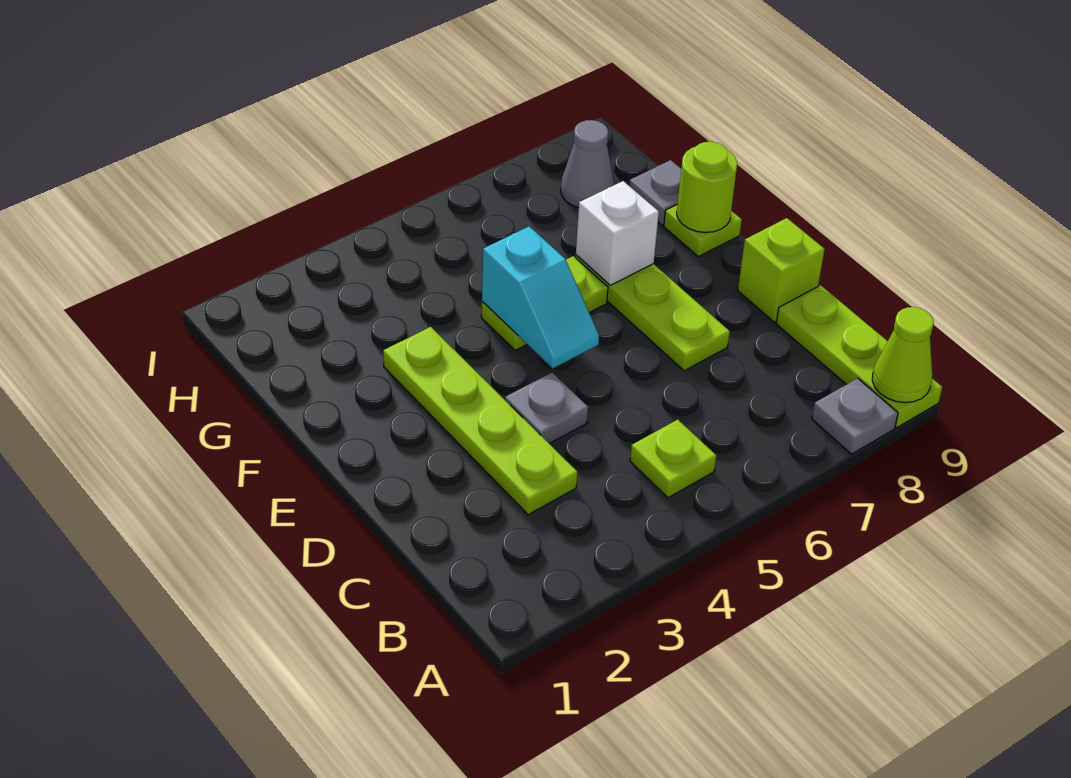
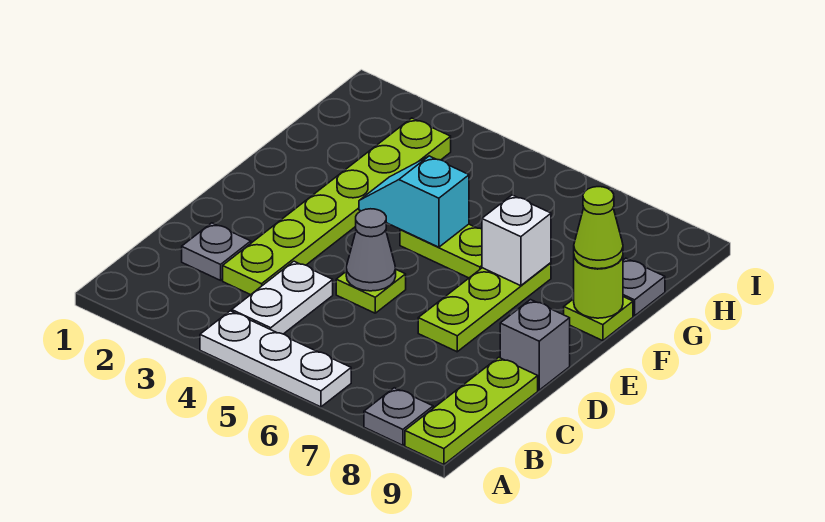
none -> white plate A4:A6 level 1
lime cone A9 level 2 -> lime cone F9 level 3
none -> white plate B4:C4 level 1
lime plate B5 level 1 -> lime plate D5 level 1
lime plate C3:F3 level 1 -> lime plate C3:H3 level 1
grey plate D4 level 1 -> grey plate C2 level 1
lime brick D9 level 1 -> grey brick D9 level 1
cyan slope E5:F5 level 2 top F -> cyan slope F4:F5 level 2 top 5
grey cone H8 level 1 -> grey cone D5 level 2

